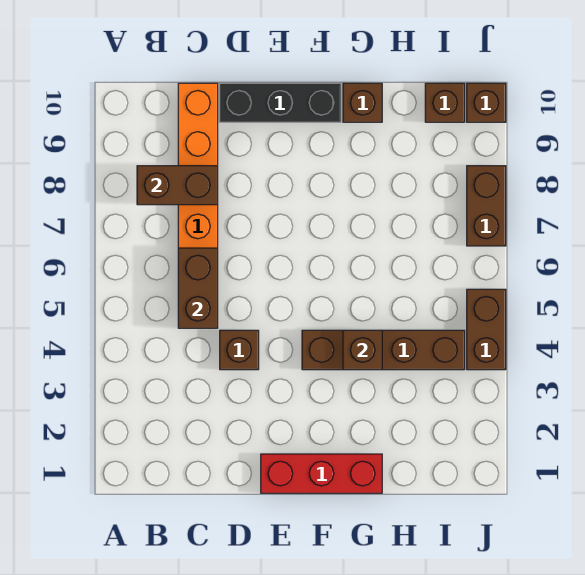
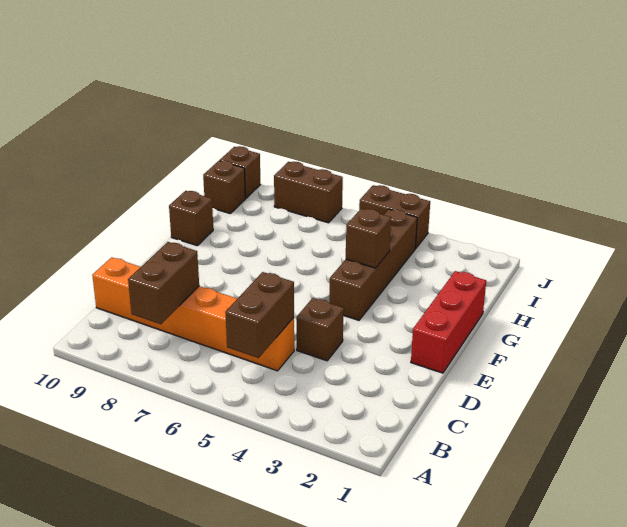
brown brick C5:C6 level 2 -> brown brick B5:C5 level 2
black brick D10:F10 level 1 -> none

